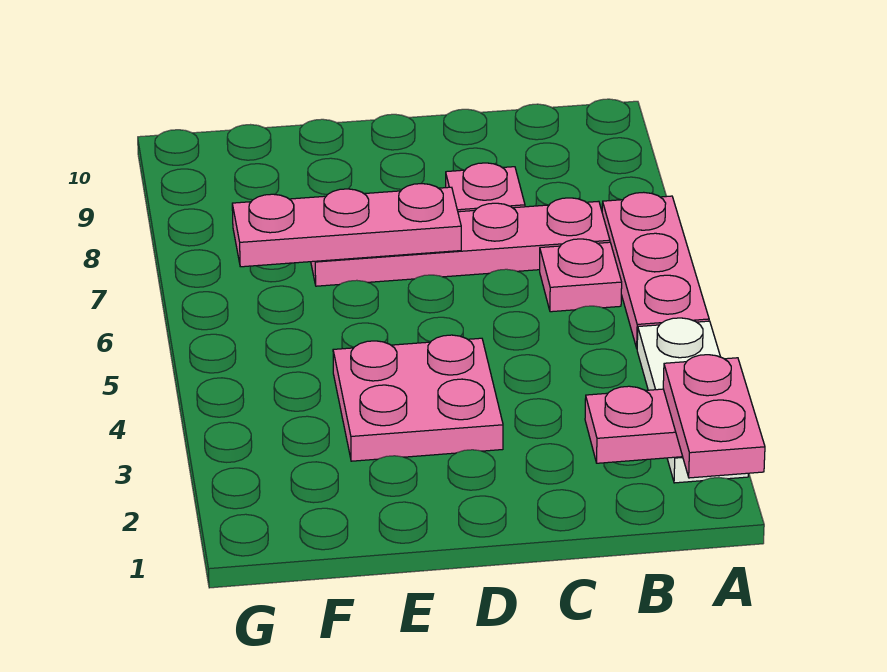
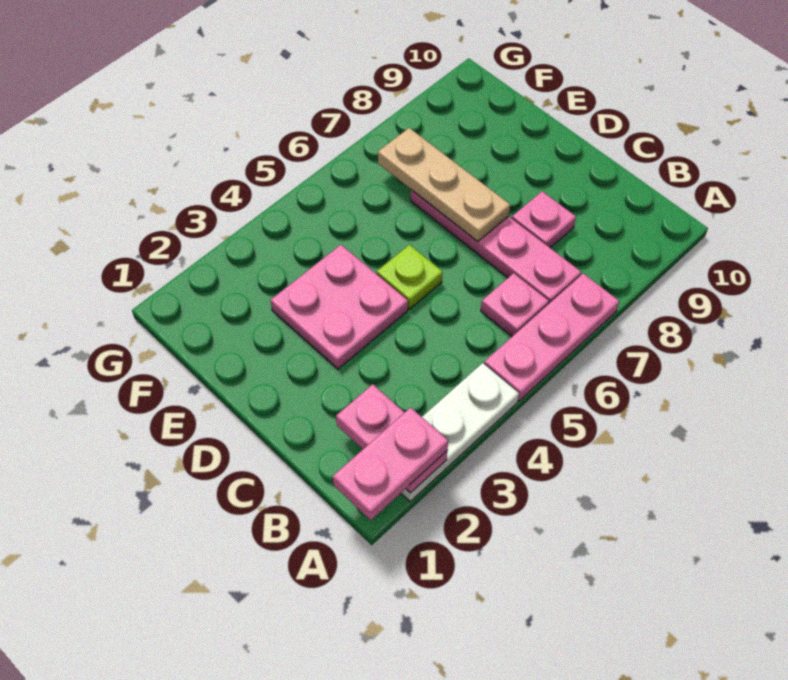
none -> lime plate D5 level 1
pink plate D7:F7 level 2 -> tan plate D7:F7 level 2

